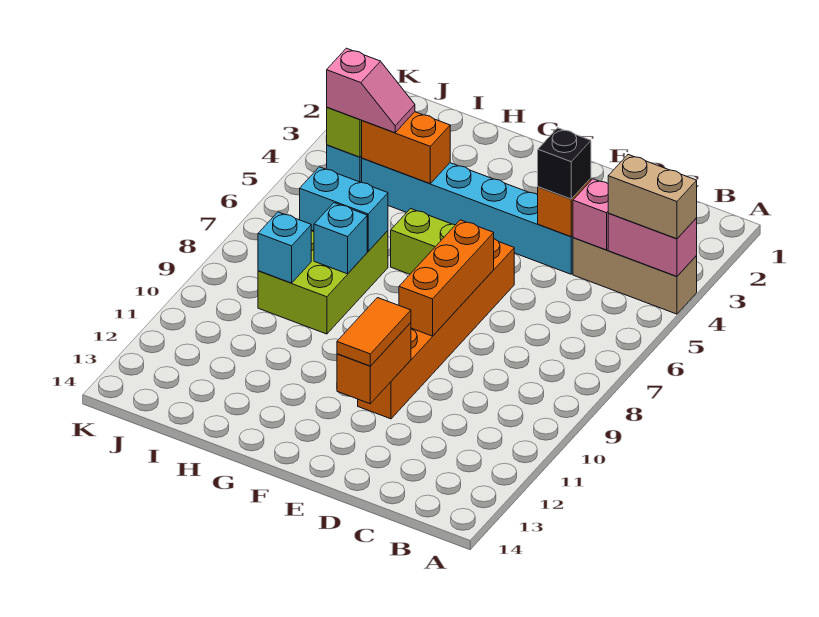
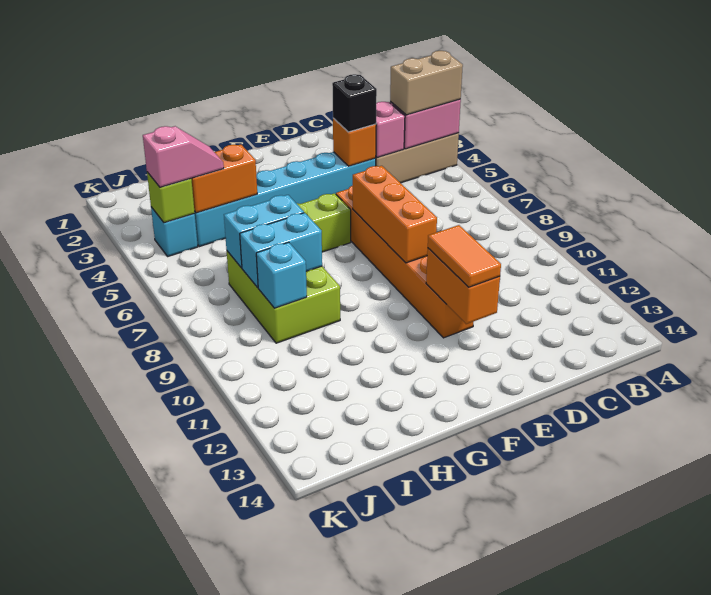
cyan brick H8 level 2 -> cyan brick H8:I8 level 2

